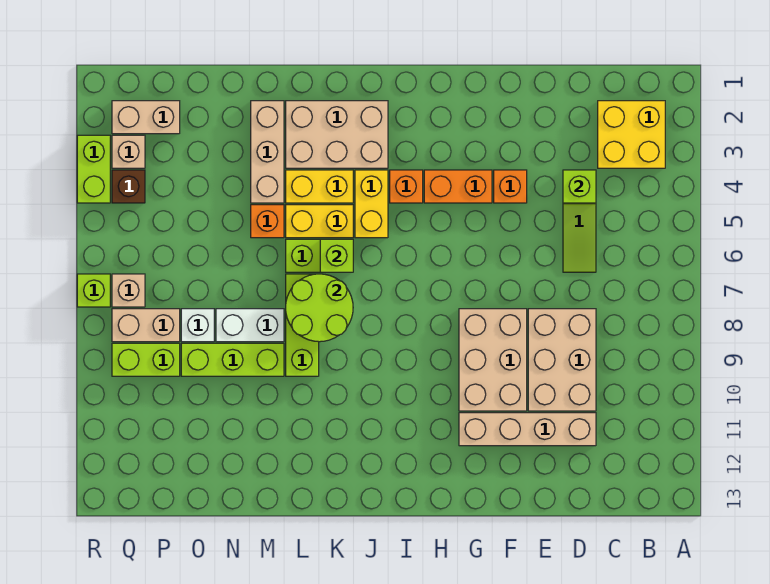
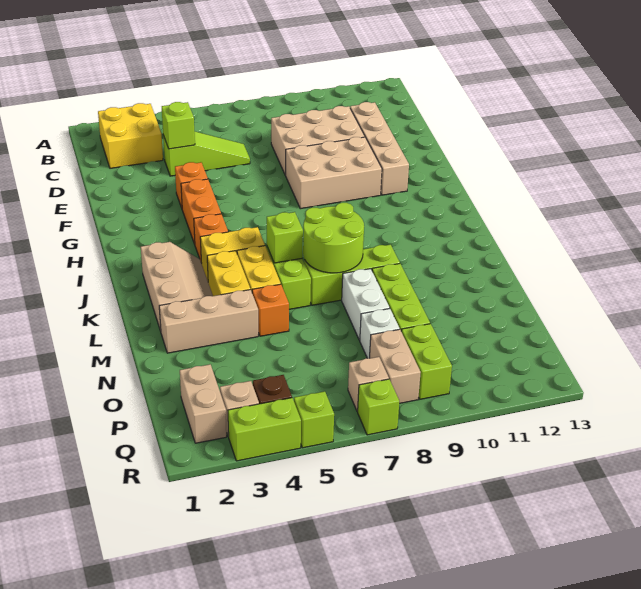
tan brick J2:L3 level 1 -> tan slope J2:L3 level 1 top 2
none -> lime brick R5 level 1

